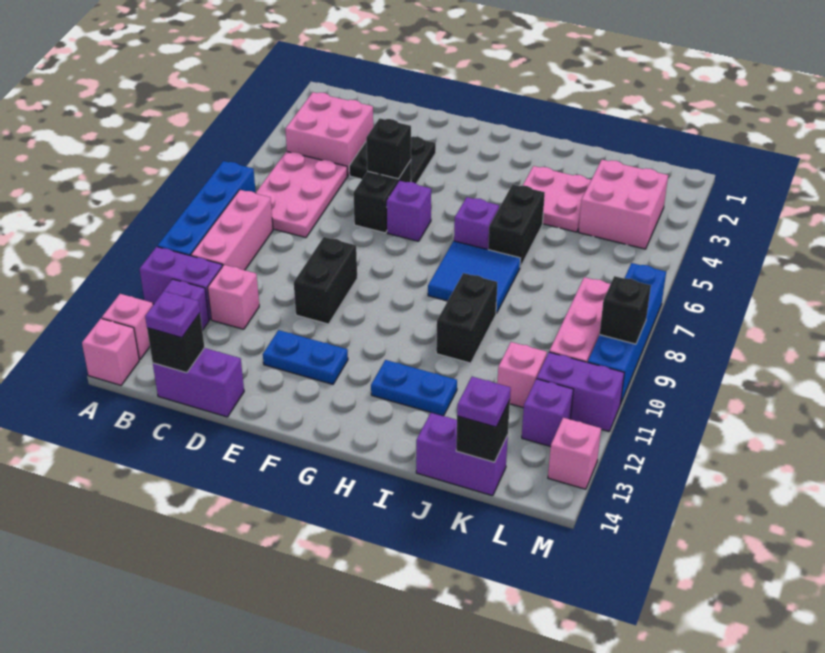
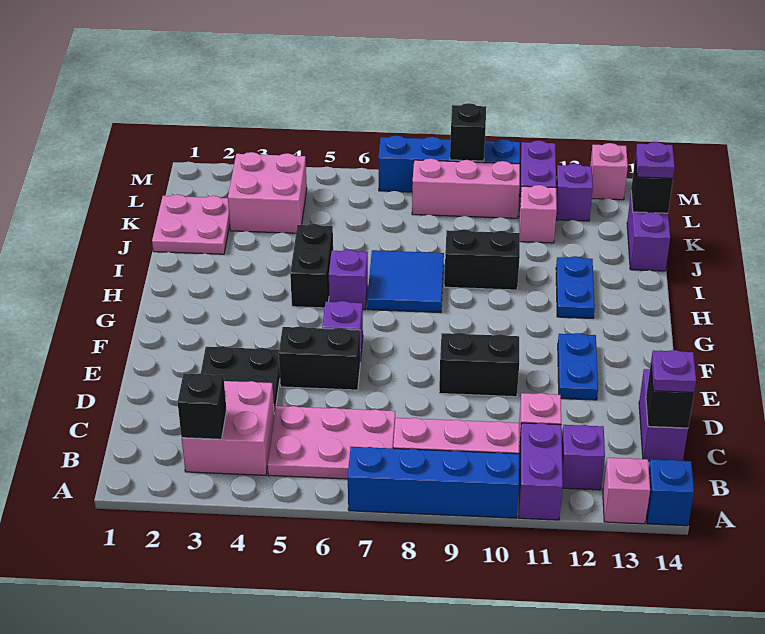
pink brick A14 level 1 -> blue brick A14 level 1
black brick E5 level 2 -> black brick B3 level 2
pink plate I3:J4 level 1 -> pink plate J1:K2 level 1
black brick I5:I6 level 1 -> black brick H5:I5 level 1

